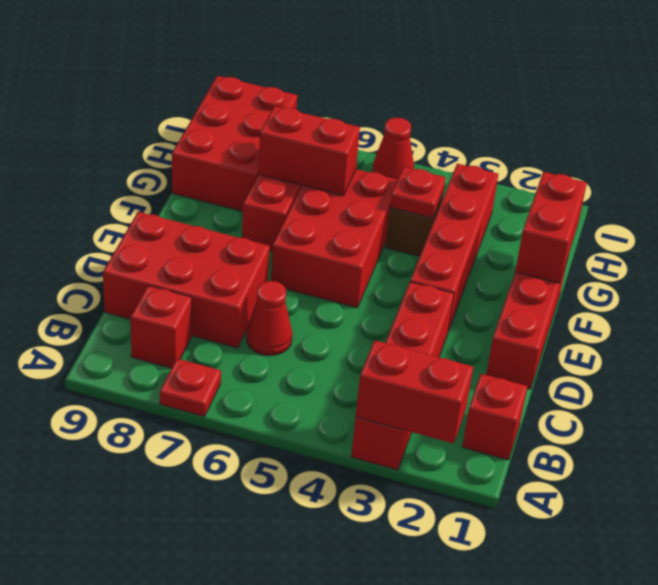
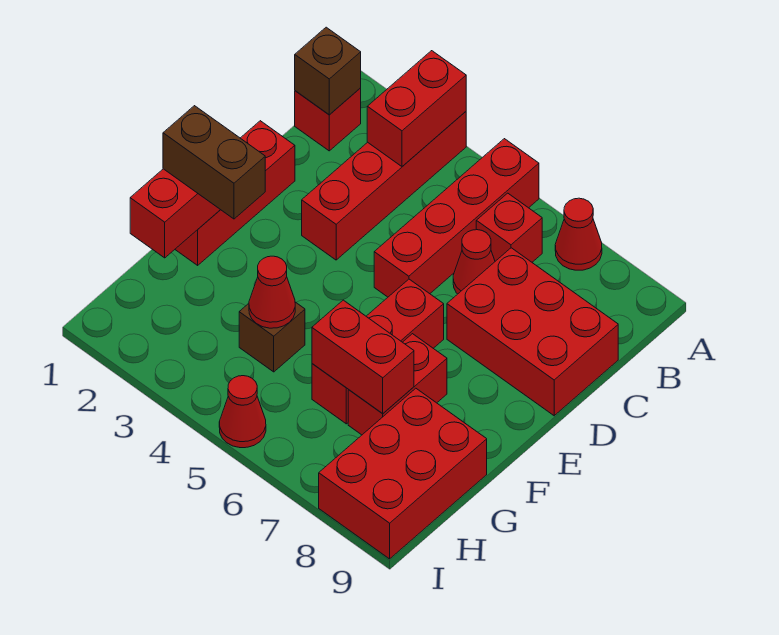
red brick A2:A3 level 2 -> red brick A3:B3 level 2
red plate A7 level 1 -> red cone A7 level 1
none -> brown brick B1 level 2
red brick B8 level 1 -> red brick B6 level 1
red brick E3:H3 level 1 -> red brick A5:D5 level 1
red brick E5:G6 level 1 -> red brick E6:G6 level 1
none -> brown brick F1:F2 level 3
red plate G4 level 2 -> red cone G4 level 2

